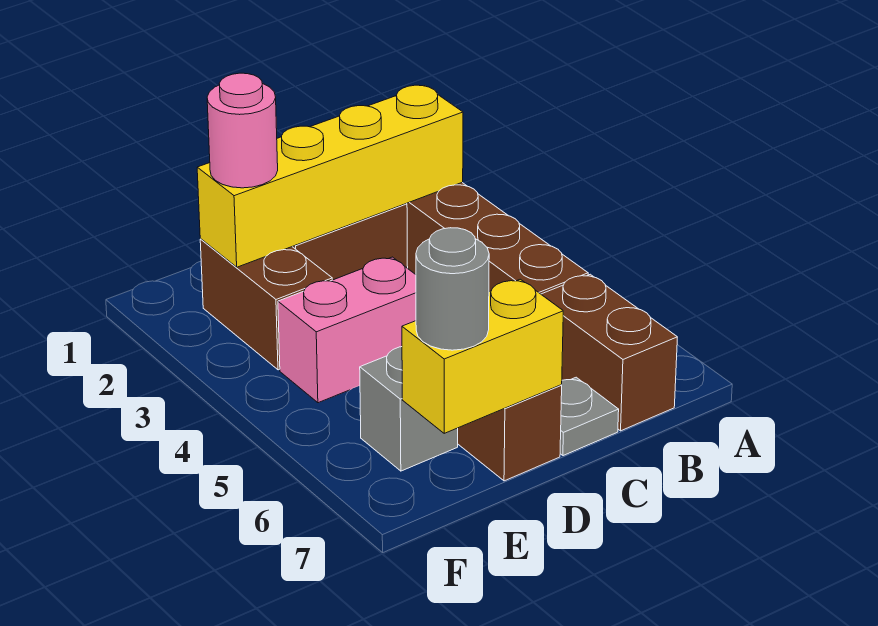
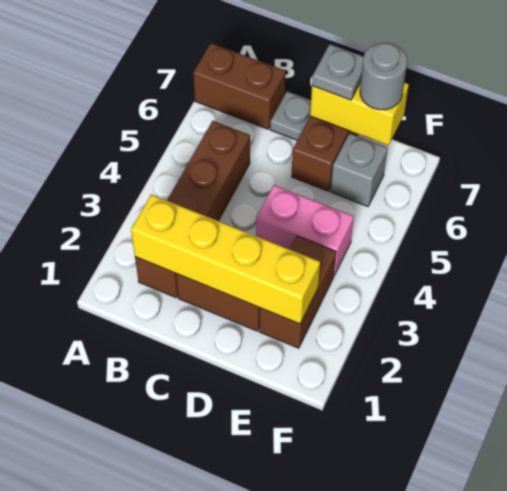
brown brick B6:B7 level 1 -> brown brick A7:B7 level 1
none -> grey plate D7 level 3
pink round brick E2 level 3 -> none

